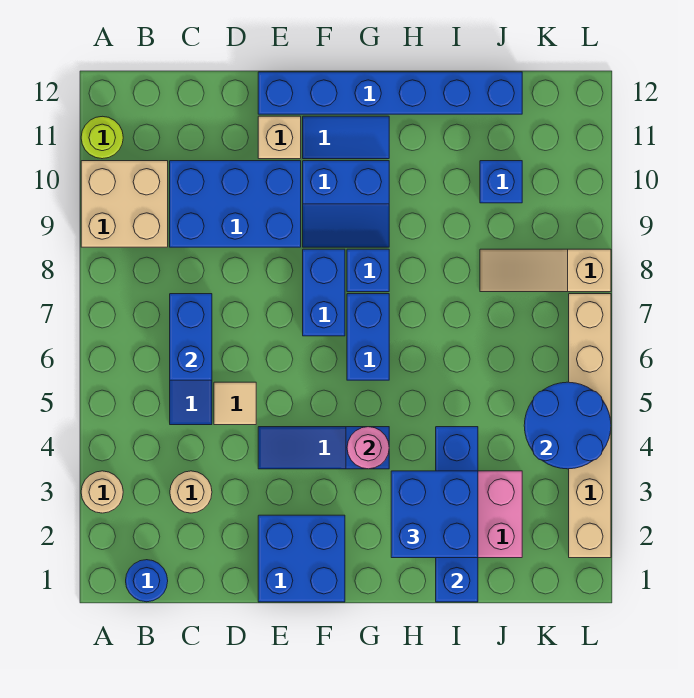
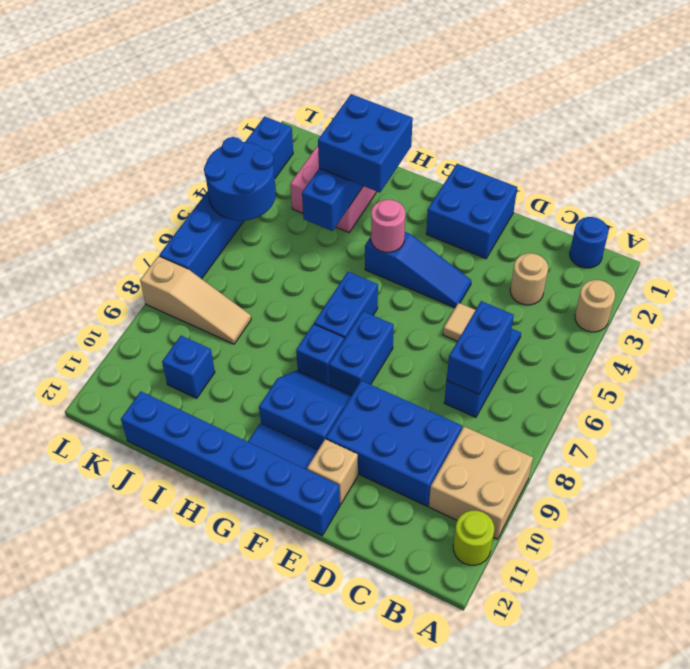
tan brick L2:L7 level 1 -> blue brick L2:L7 level 1

